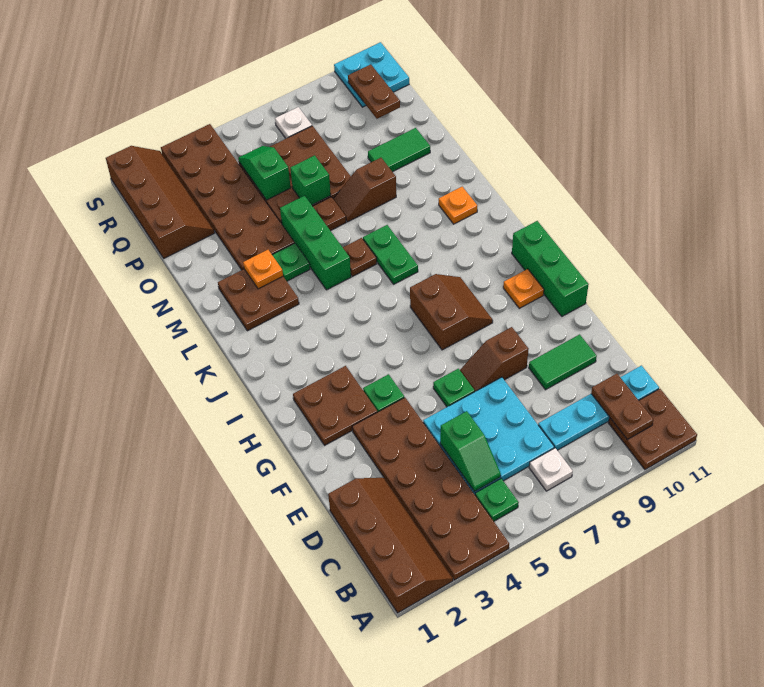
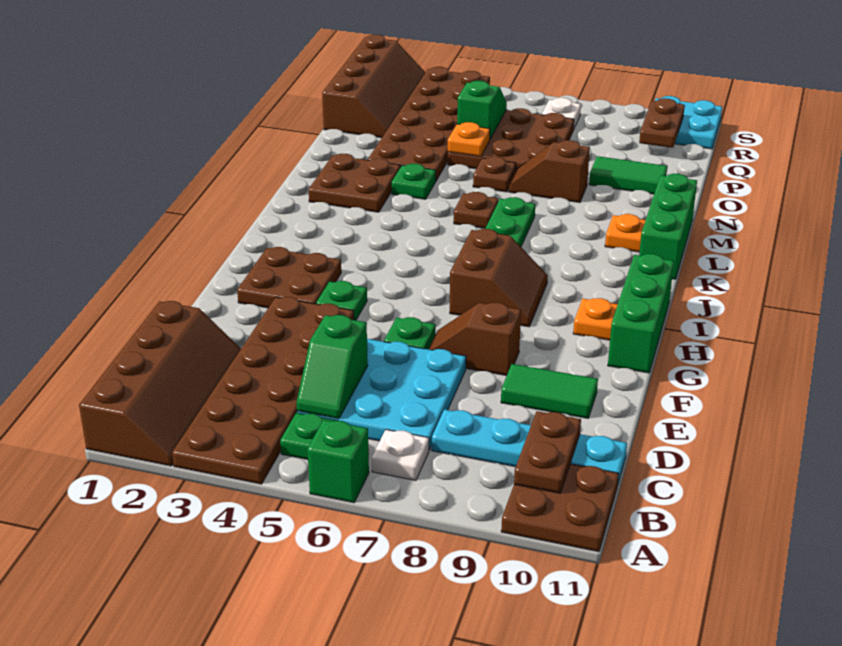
green brick L5:N5 level 1 -> green brick K11:M11 level 1
orange plate M3 level 2 -> orange plate O5 level 2
green brick O6 level 2 -> green brick A6 level 1

